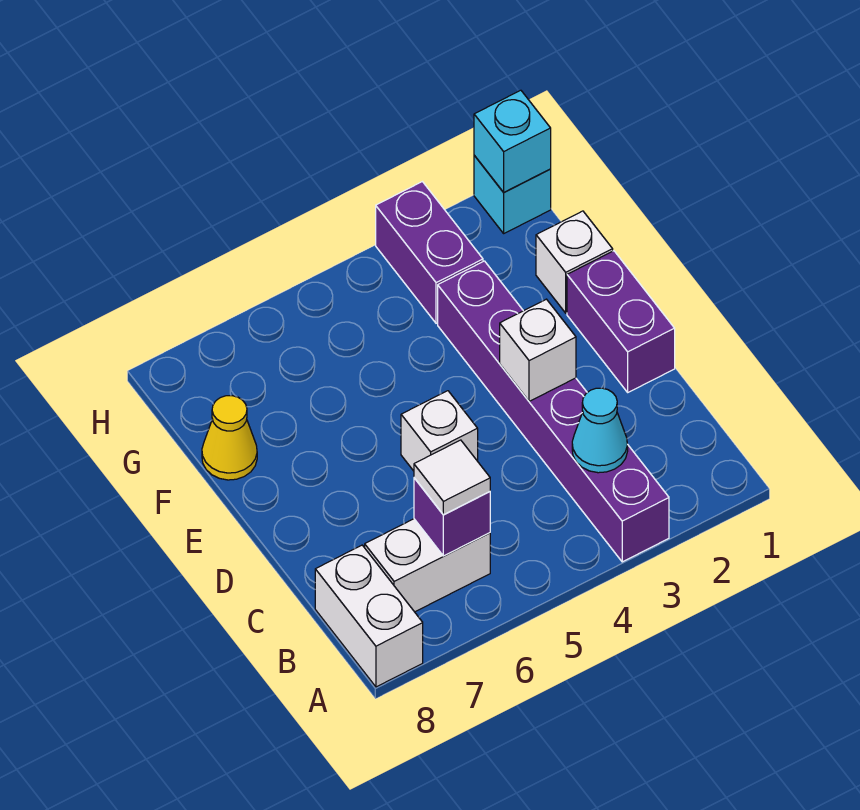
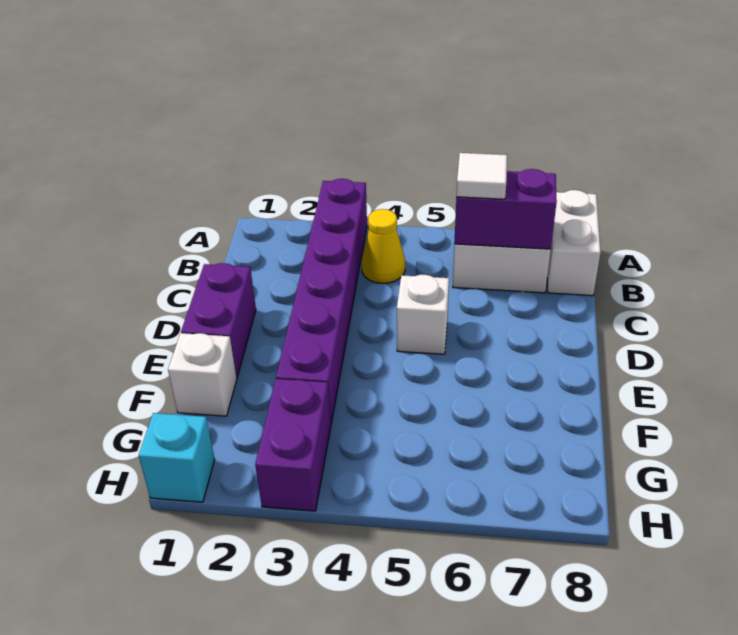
cyan cone B3 level 2 -> none
purple brick B6 level 2 -> purple brick B6:B7 level 2
white brick D3 level 2 -> none
yellow cone F8 level 1 -> yellow cone B4 level 1
cyan brick H1 level 2 -> none

